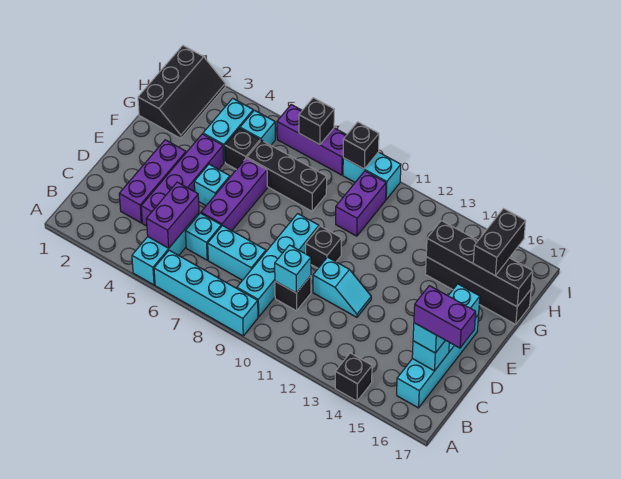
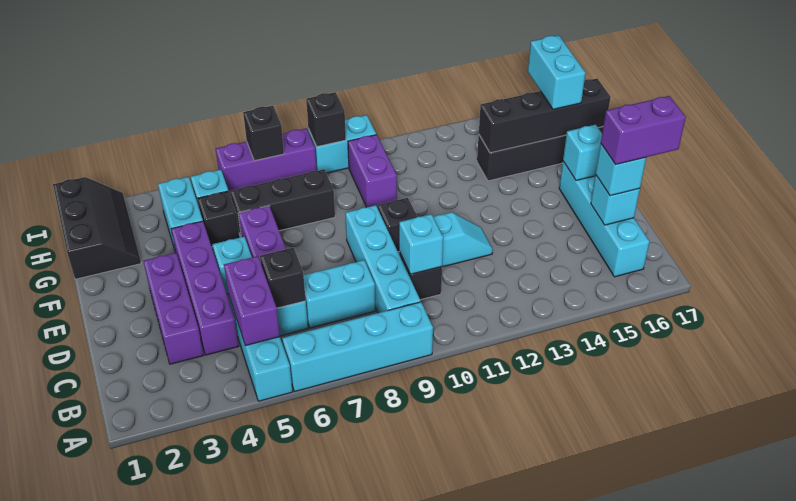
black brick A14 level 1 -> black brick C6 level 2
black brick G16:H16 level 3 -> cyan brick G16:H16 level 3

